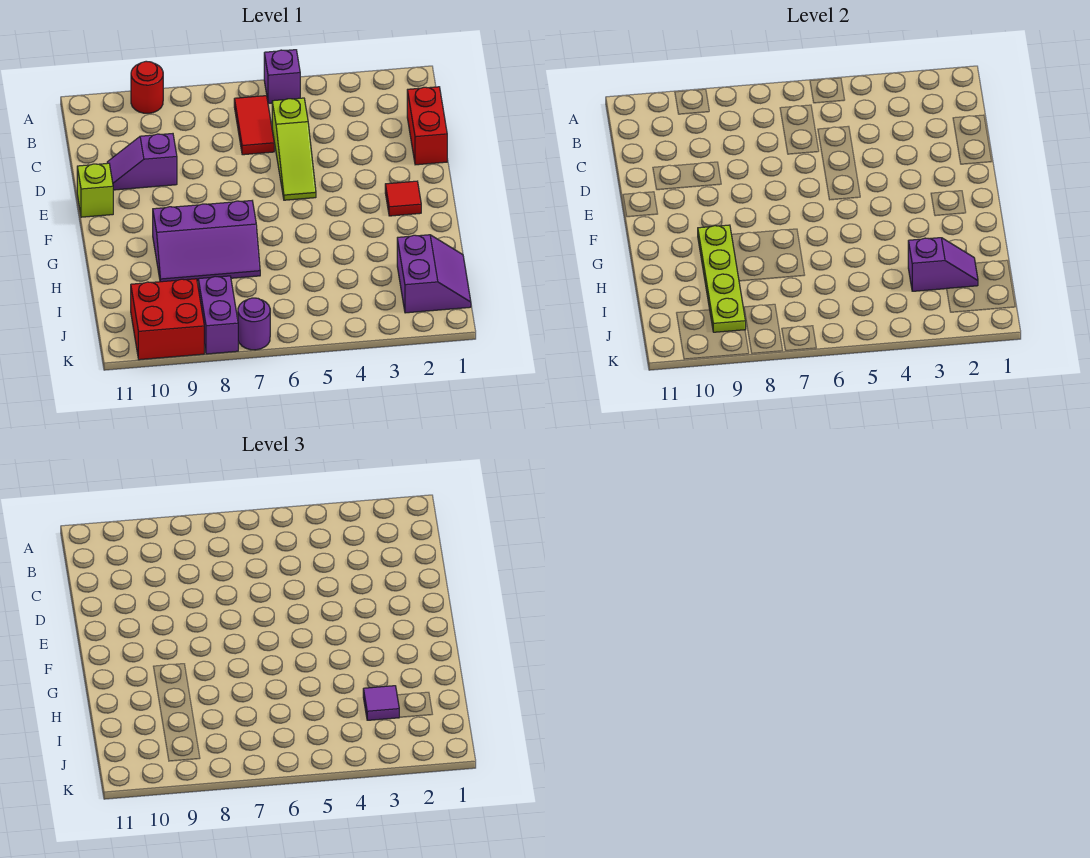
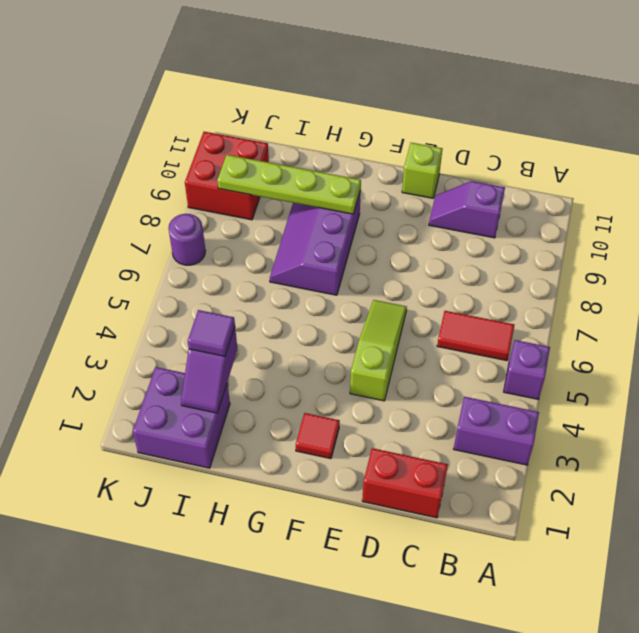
red round brick A9 level 1 -> none
lime slope C5:E5 level 1 top C -> lime slope E4:E6 level 1 top 4
purple slope D9:D10 level 1 top 9 -> purple slope C10:D10 level 1 top C
purple slope I1:J2 level 1 top 2 -> purple brick I1:J2 level 1
purple brick J8:K8 level 1 -> purple brick A3:B3 level 1

